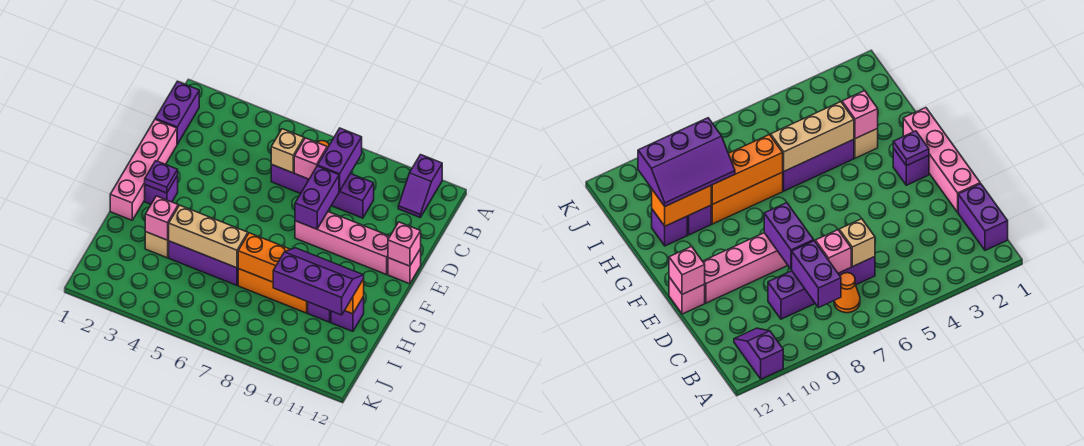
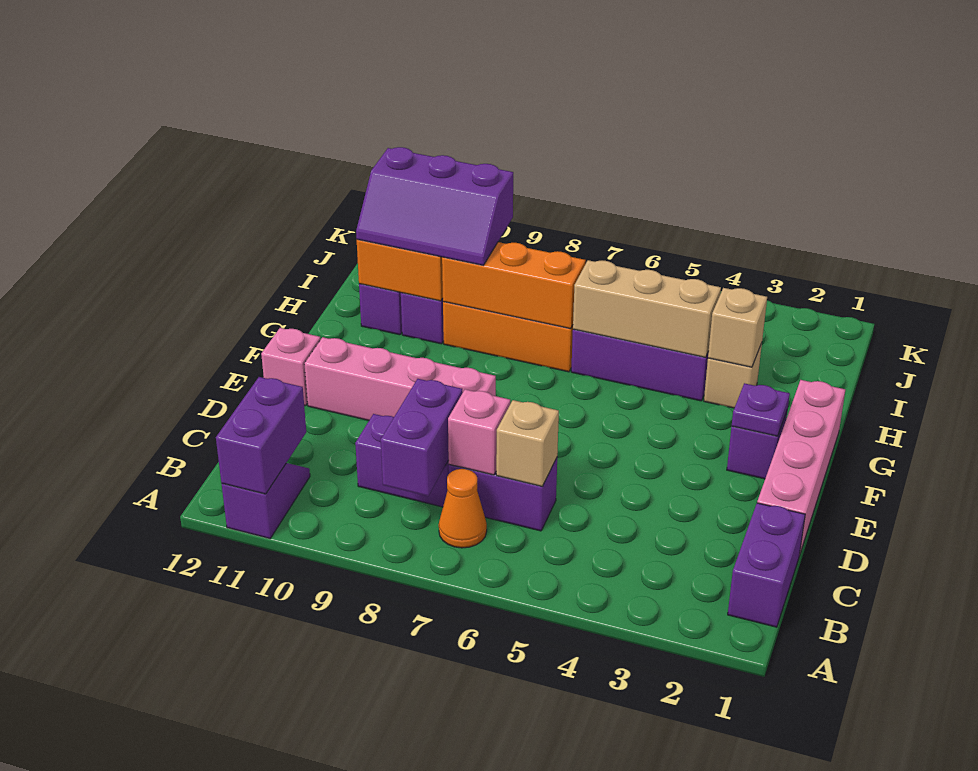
purple brick D8:E8 level 2 -> purple brick A11:B11 level 2
pink brick E12 level 2 -> none
pink brick H3 level 2 -> tan brick H3 level 2

